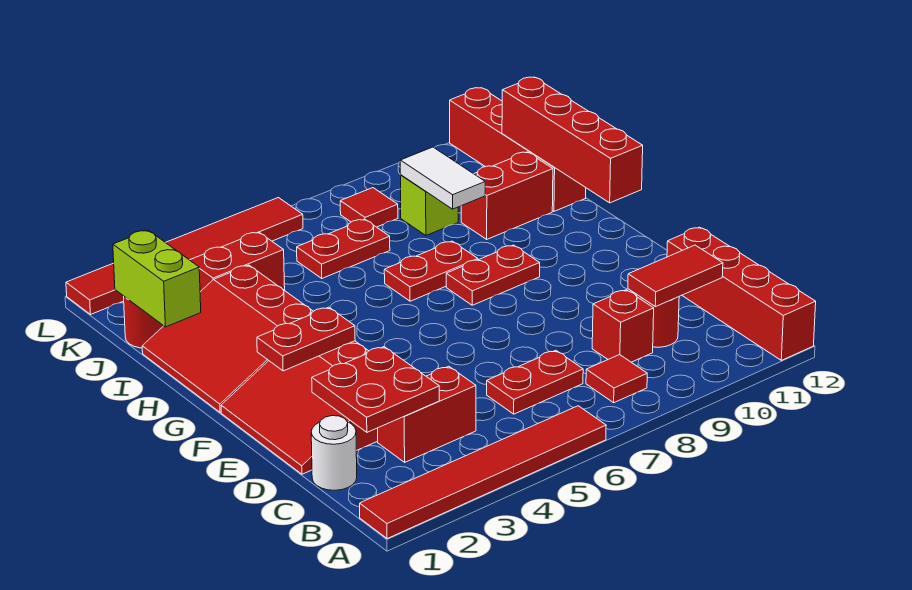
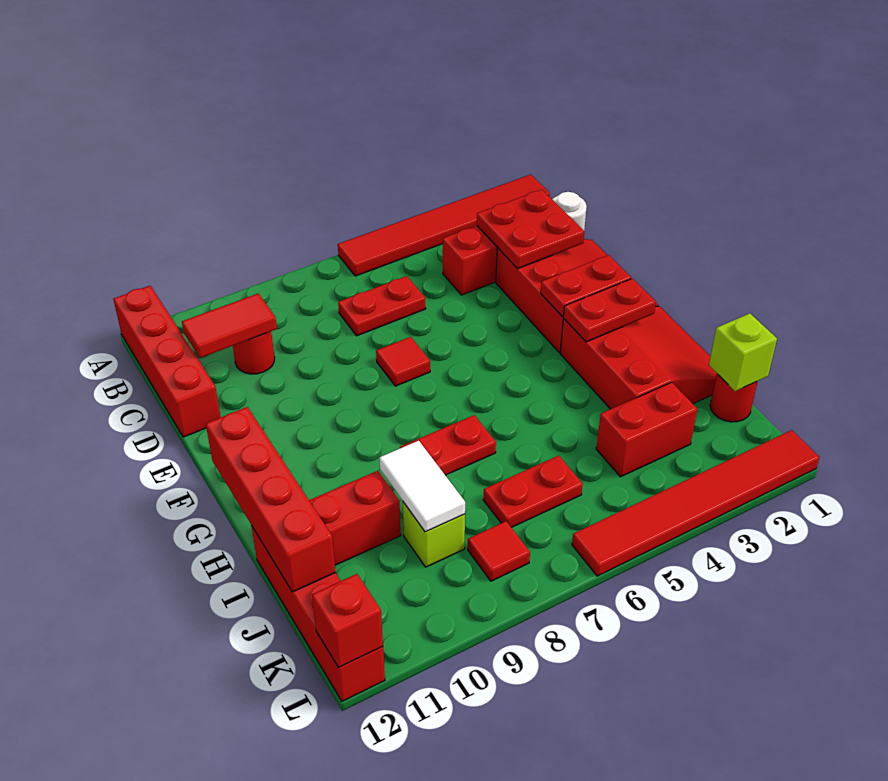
red tile B8 level 1 -> red tile E7 level 1
red brick C9 level 1 -> red brick L12 level 2
red plate G8:G9 level 1 -> red plate G2:G3 level 2
lime brick I1:J1 level 2 -> lime brick J1 level 2

